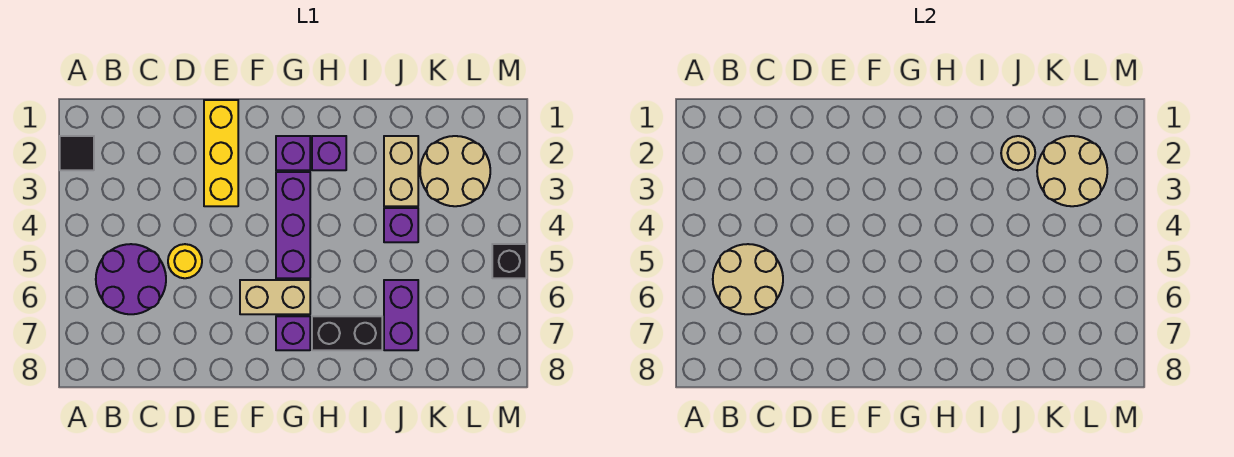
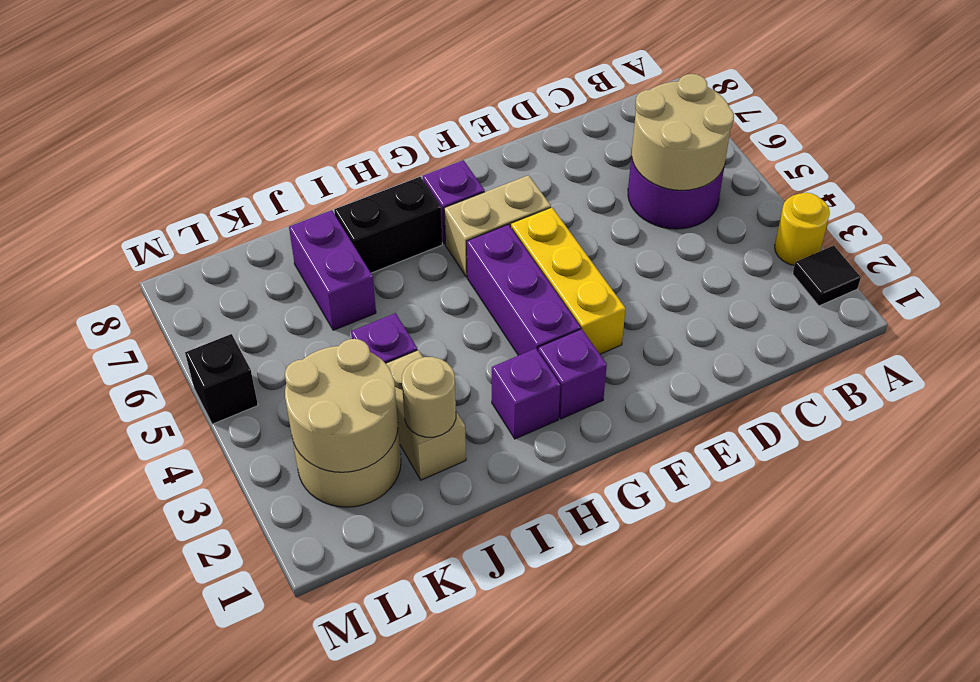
yellow round brick D5 level 1 -> yellow round brick A3 level 1
yellow brick E1:E3 level 1 -> yellow brick F3:F5 level 1

